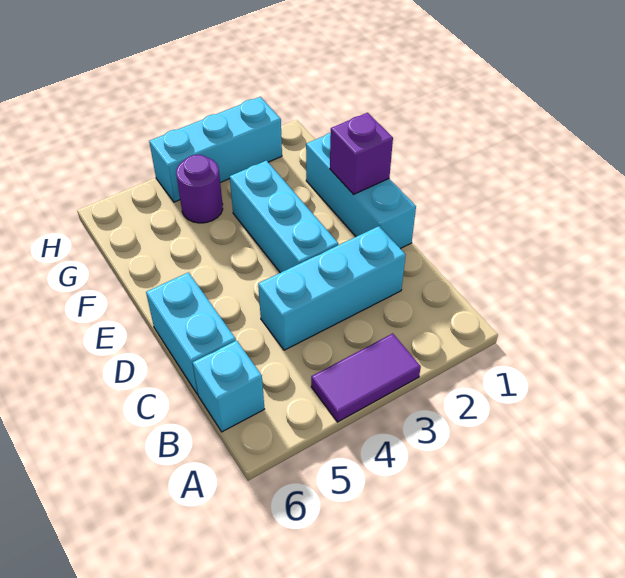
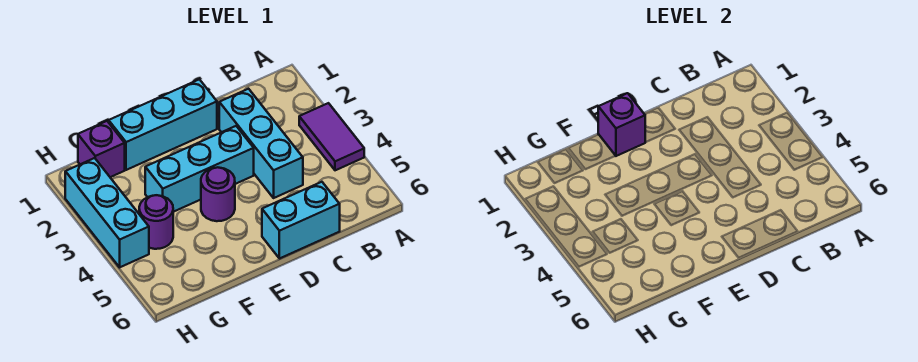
cyan brick B6 level 1 -> none
none -> purple round brick E4 level 1
none -> purple brick G1 level 1

